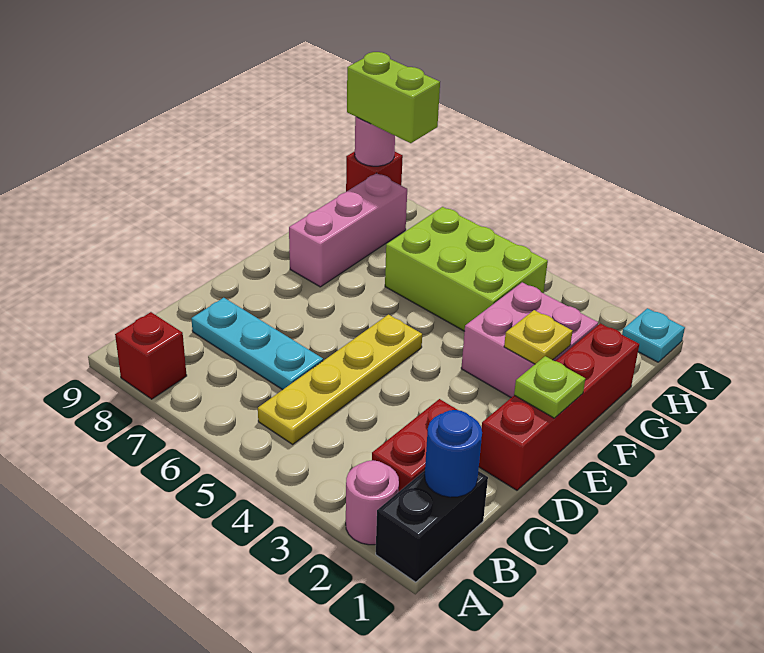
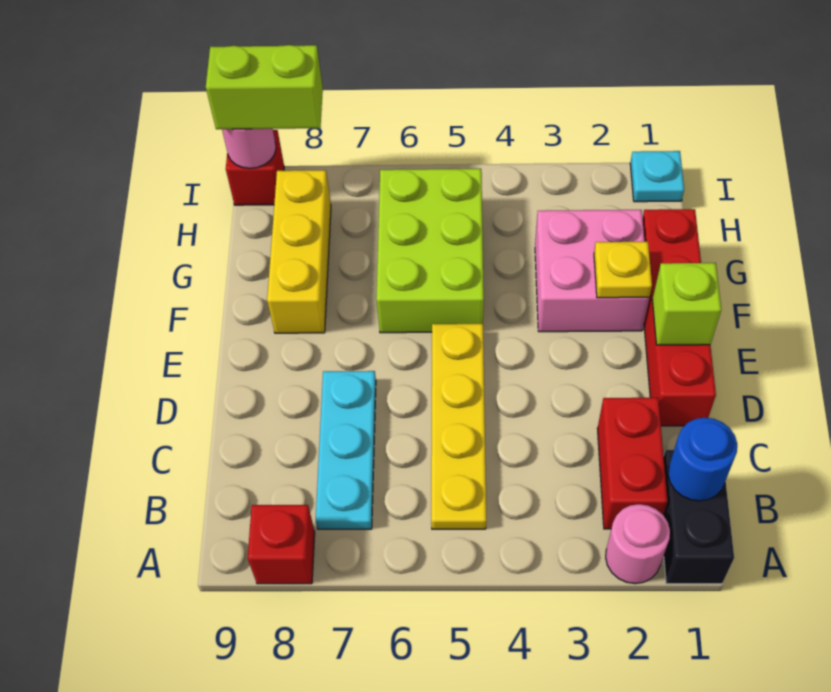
cyan plate C6:C8 level 1 -> cyan plate B7:D7 level 1
lime plate E1 level 2 -> lime brick E1 level 2
pink brick F8:H8 level 1 -> yellow brick F8:H8 level 1
lime brick G4:H6 level 1 -> lime brick F5:H6 level 1

